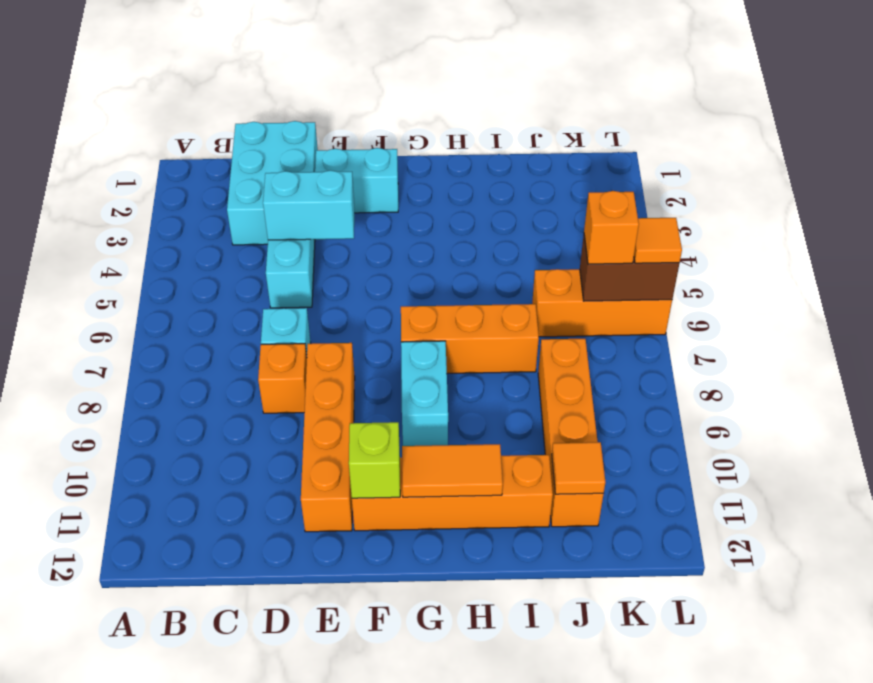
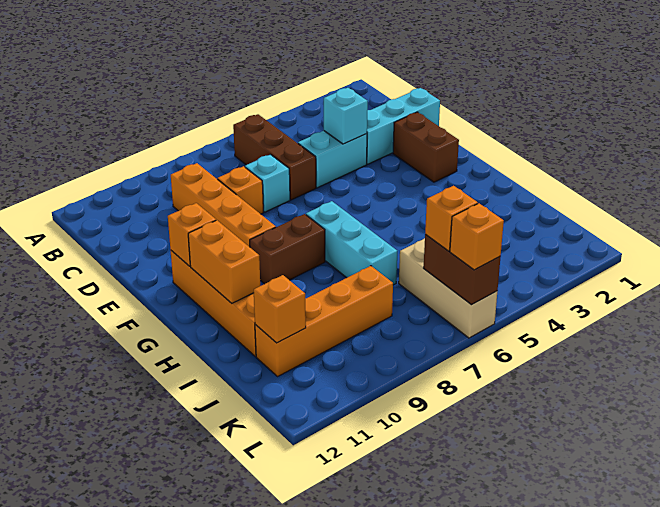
none -> brown brick B6:D6 level 1
cyan brick C1:D3 level 1 -> cyan brick D1:D3 level 1
cyan brick D4:E4 level 2 -> cyan brick D4 level 2
cyan brick E2:F2 level 1 -> brown brick E2:F2 level 1
orange brick E8:E11 level 1 -> orange brick C9:F9 level 1
lime brick F11 level 2 -> orange brick F11 level 2
orange brick G7:I7 level 1 -> cyan brick G7:I7 level 1
cyan brick G8:G9 level 1 -> brown brick G8:G9 level 1
orange tile G11:H11 level 2 -> orange brick G11:H11 level 2
orange brick J6:L6 level 1 -> tan brick J6:L6 level 1
orange tile J11 level 2 -> orange brick J11 level 2
orange tile L6 level 3 -> orange brick L6 level 3

